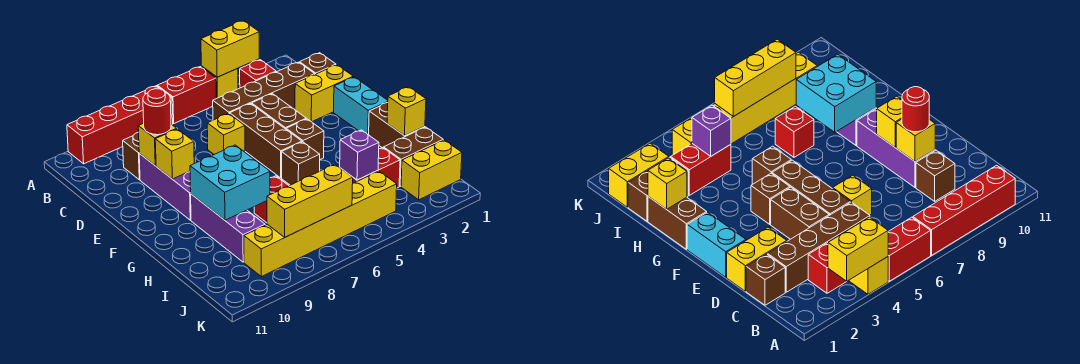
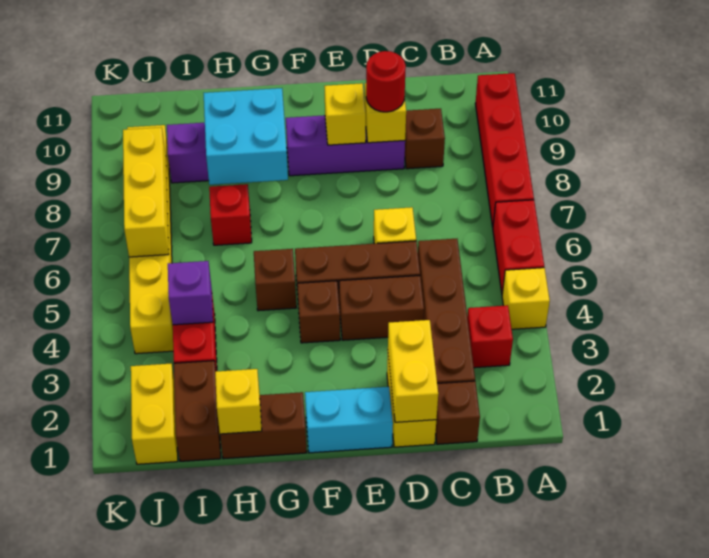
yellow brick A3:A4 level 2 -> yellow brick D1:D2 level 2

